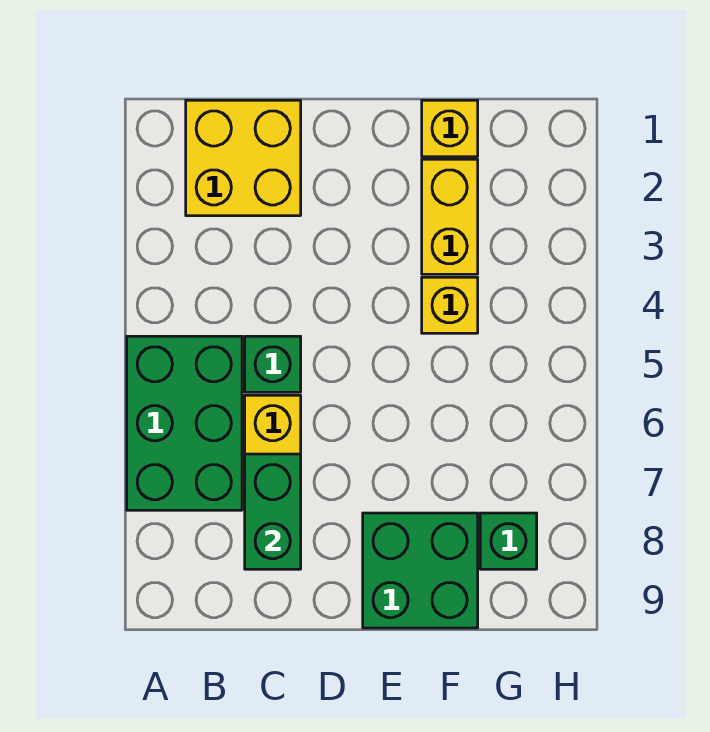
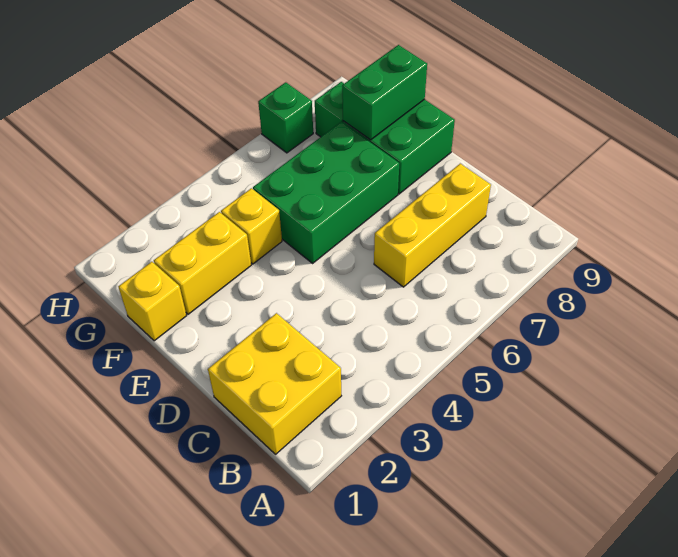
green brick A5:B7 level 1 -> green brick E5:F7 level 1
green brick C5 level 1 -> green brick H7 level 1
green brick C7:C8 level 2 -> green brick F8:F9 level 2

